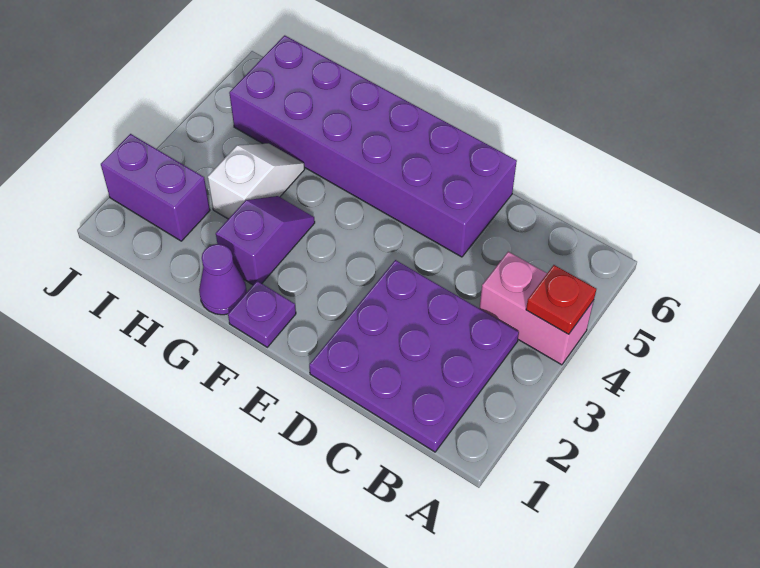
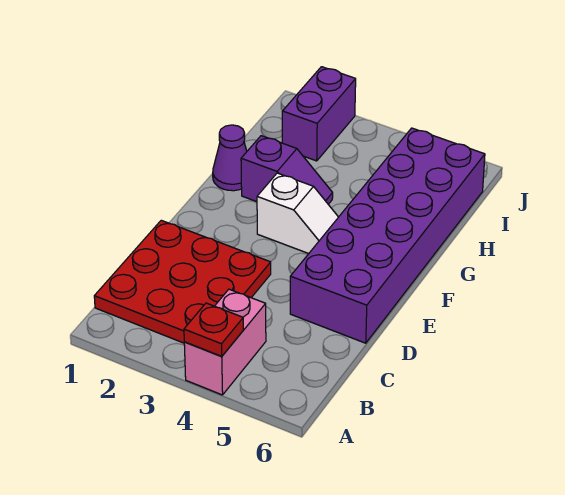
purple plate B1:D3 level 1 -> red plate B1:D3 level 1
purple plate F1 level 1 -> none
white slope H3:H4 level 1 top 3 -> white slope F3:F4 level 1 top 3

